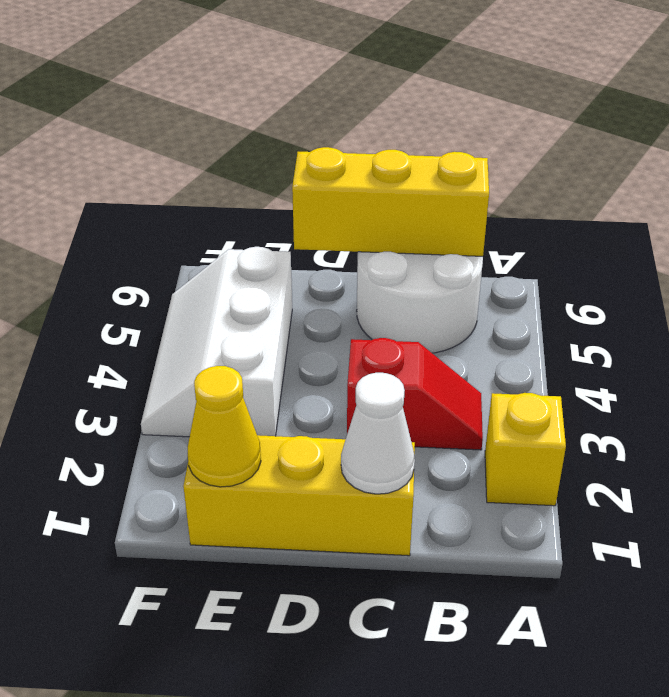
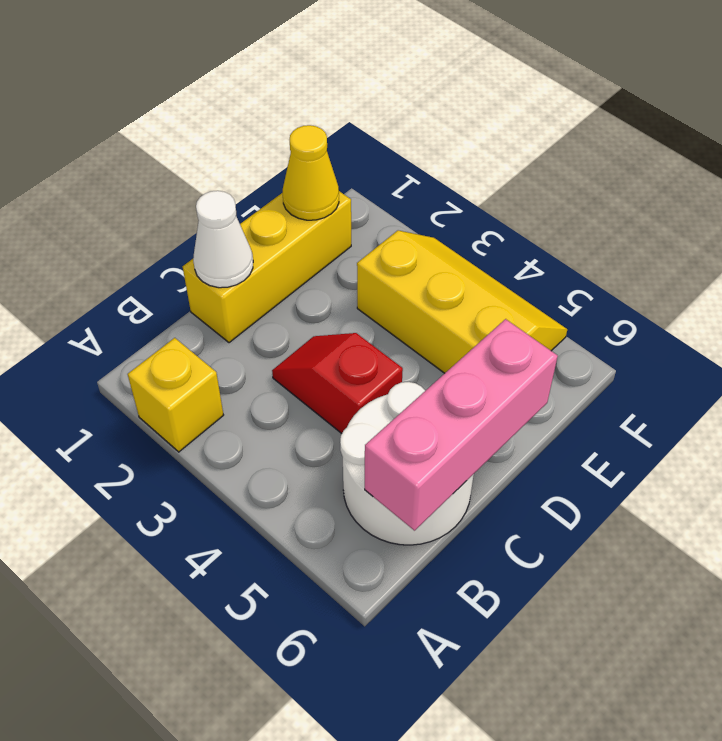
red slope B3:C3 level 1 top C -> red slope C3:C4 level 1 top 4
yellow brick B6:D6 level 2 -> pink brick B6:D6 level 2
white slope E3:F5 level 1 top E -> yellow slope E3:F5 level 1 top E

